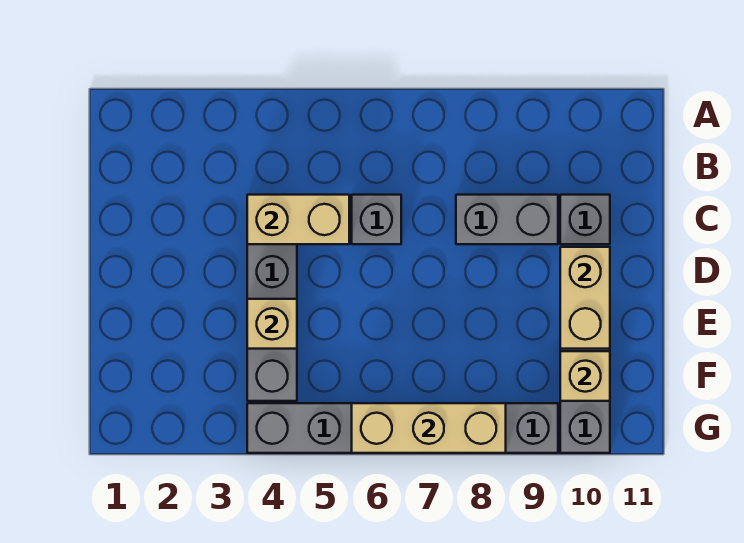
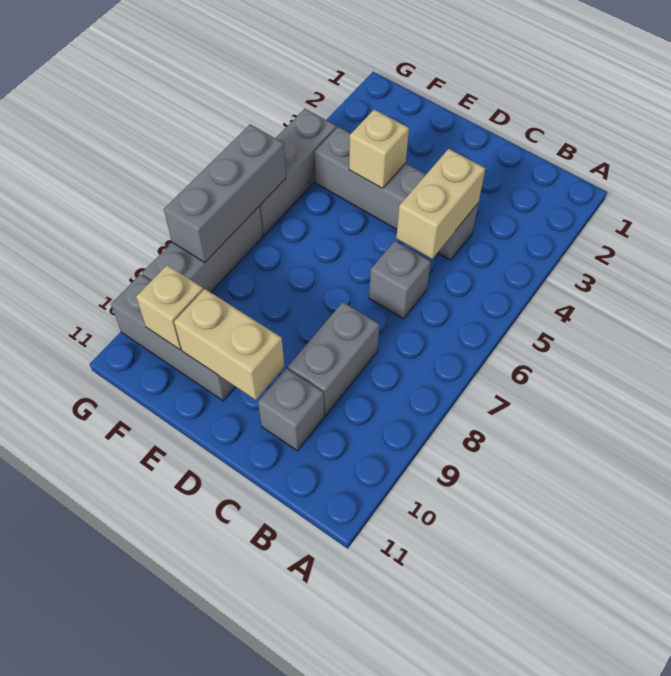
tan brick G6:G8 level 2 -> grey brick G6:G8 level 2

